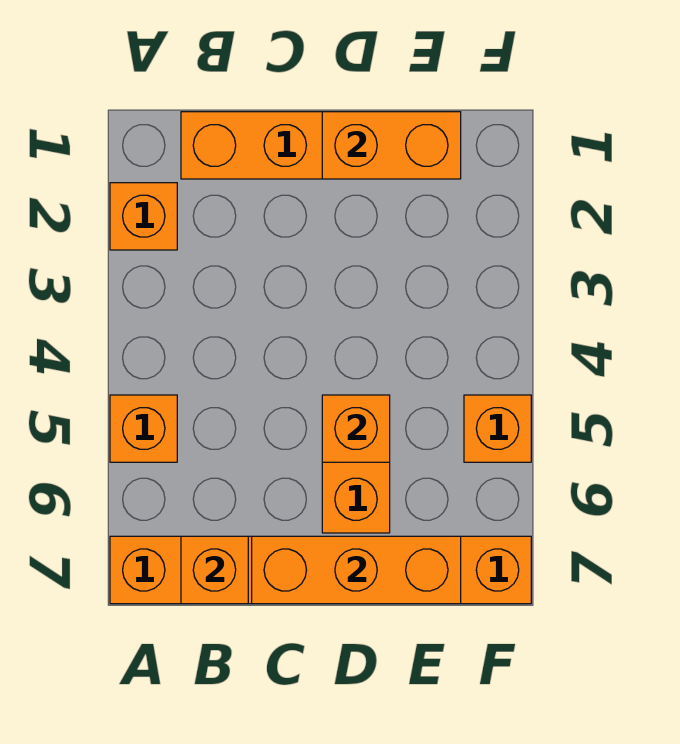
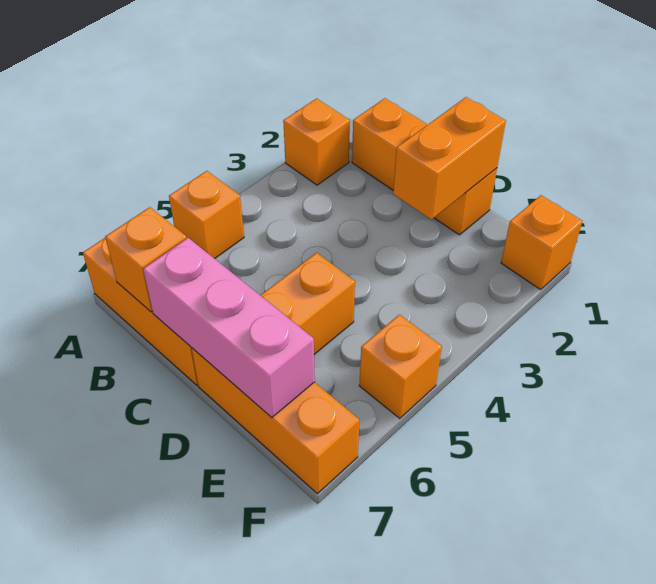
orange brick C7:E7 level 2 -> pink brick C7:E7 level 2
orange brick D1:E1 level 2 -> orange brick D1:D2 level 2
orange brick D5 level 2 -> orange brick F1 level 1

